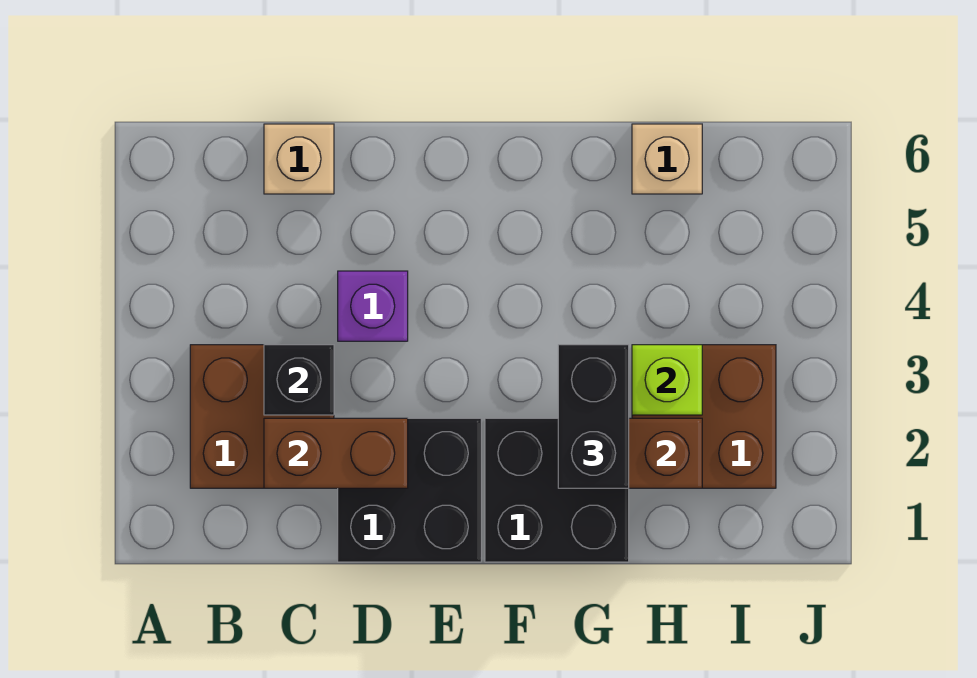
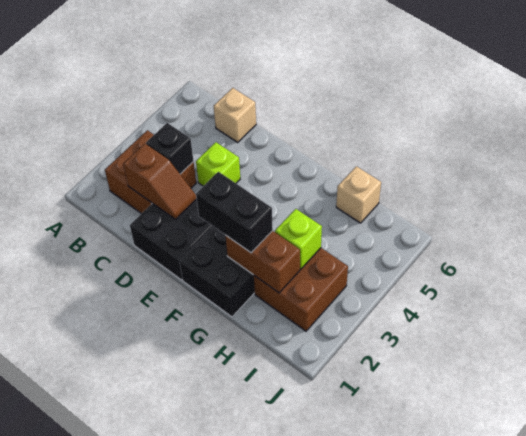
brown brick C2:D2 level 2 -> brown slope C2:D2 level 2 top C
purple brick D4 level 1 -> lime brick D4 level 1
black brick G2:G3 level 3 -> black brick F2:G2 level 3

